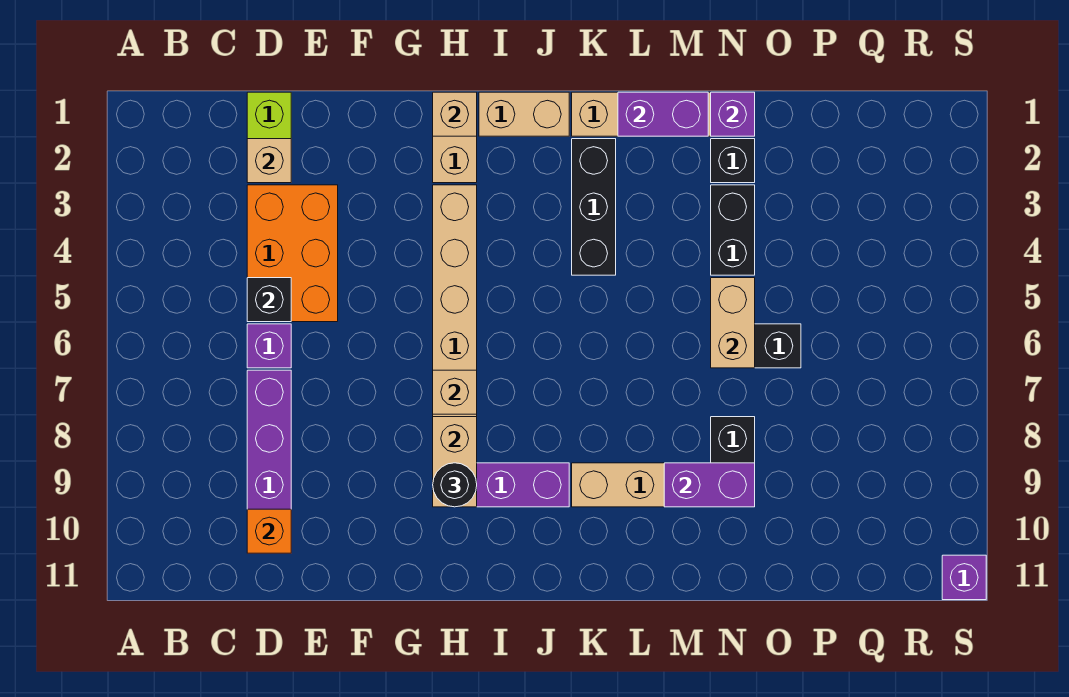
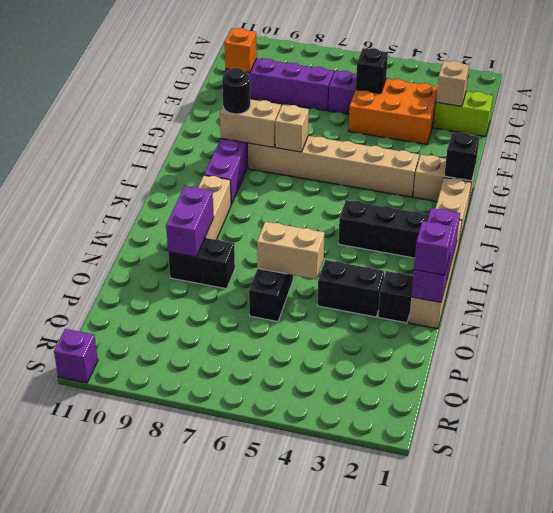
tan brick H1 level 2 -> black brick H1 level 2
none -> purple brick N1 level 3

